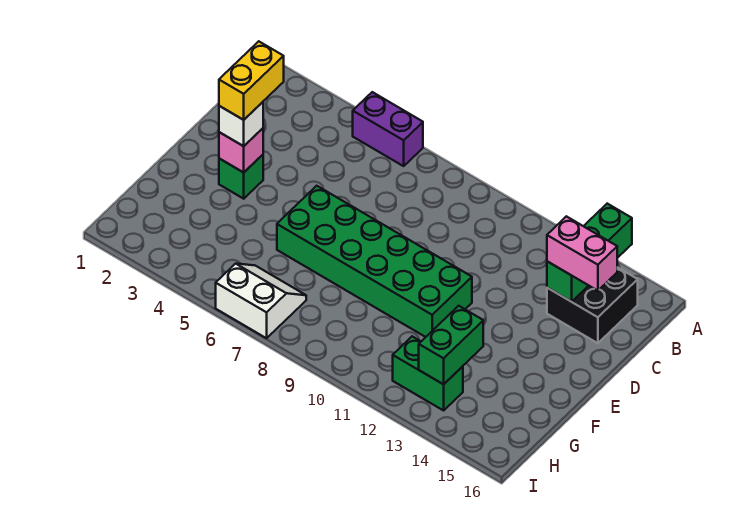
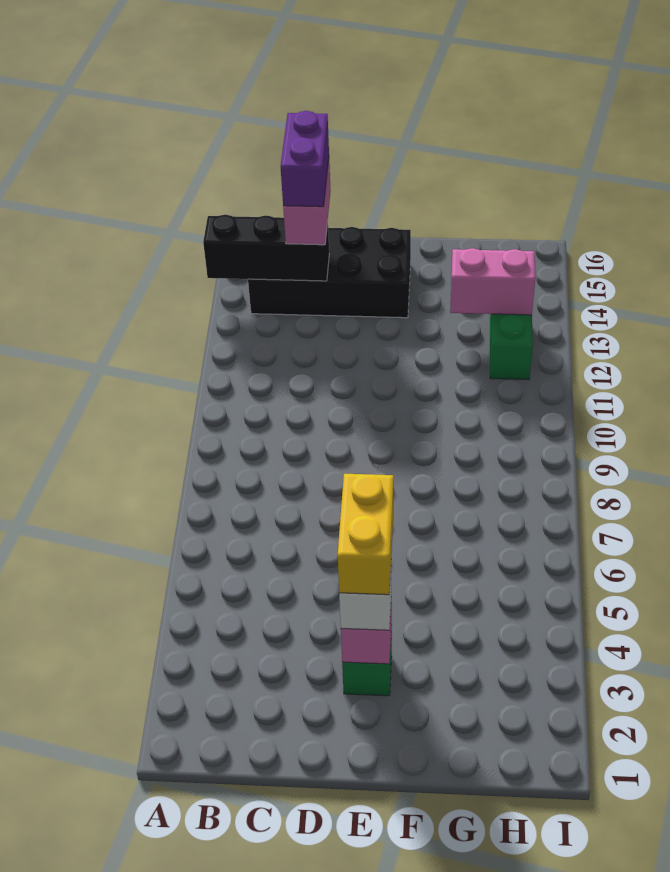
purple brick A5:A6 level 1 -> purple brick C14:C15 level 4
green brick A14:C14 level 2 -> black brick A14:C14 level 2
black brick B14:C15 level 1 -> black brick B14:E15 level 1
yellow brick D3:E3 level 4 -> yellow brick E3:E4 level 4
green brick E6:F11 level 1 -> none
green brick G13:H13 level 2 -> pink brick G13:H13 level 2
white slope H6:I7 level 1 top I -> none

